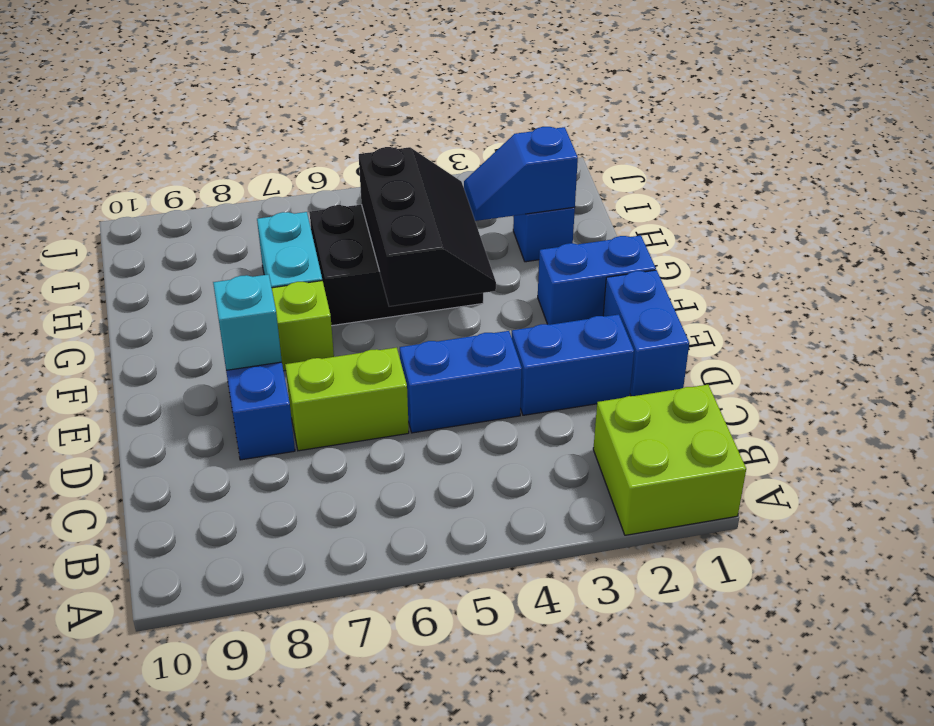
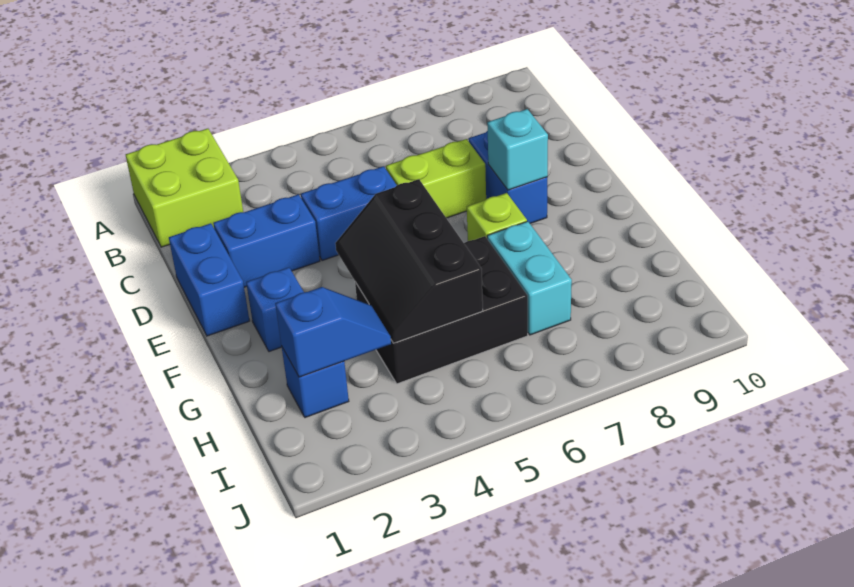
blue brick F1:F2 level 1 -> blue brick F2 level 1

